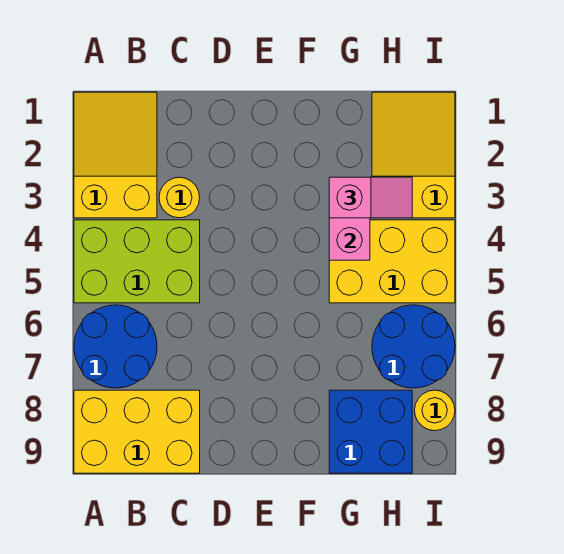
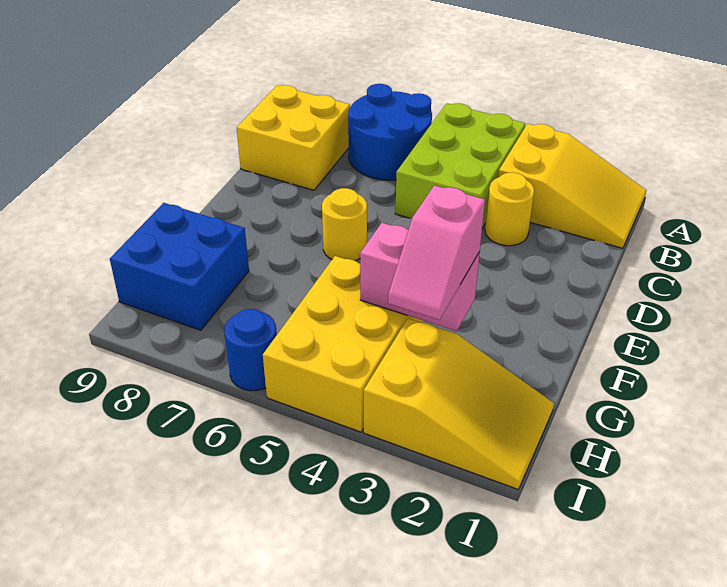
yellow brick A8:C9 level 1 -> yellow brick B8:C9 level 1
blue round brick H6:I7 level 1 -> blue round brick I6 level 1
yellow round brick I8 level 1 -> yellow round brick E6 level 1

